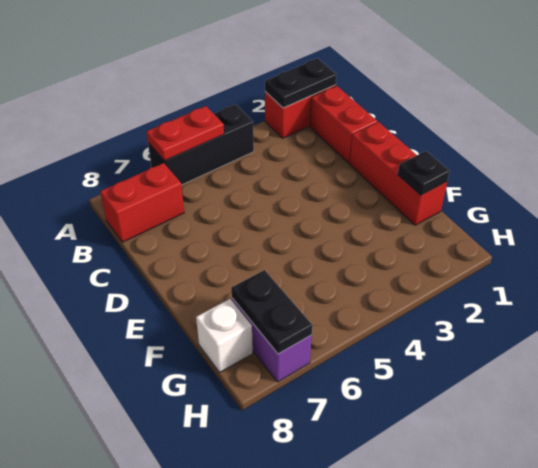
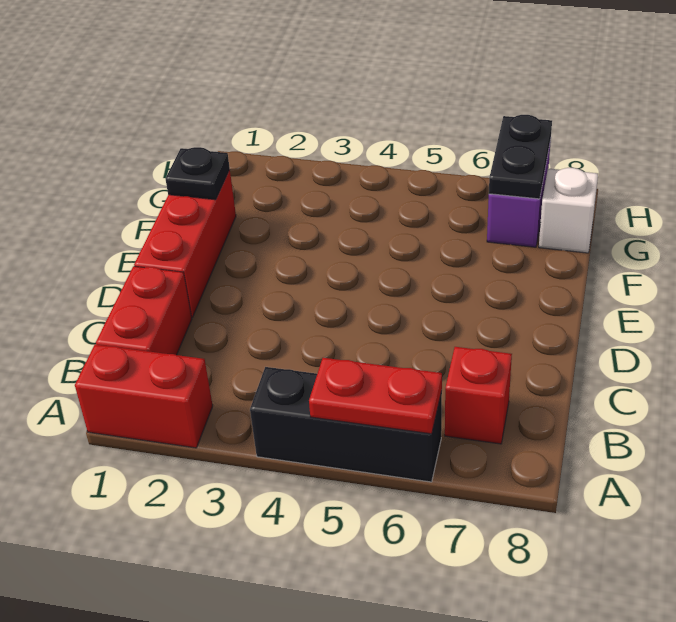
black plate A1:A2 level 2 -> none
red brick B7:B8 level 1 -> red brick B7 level 1

